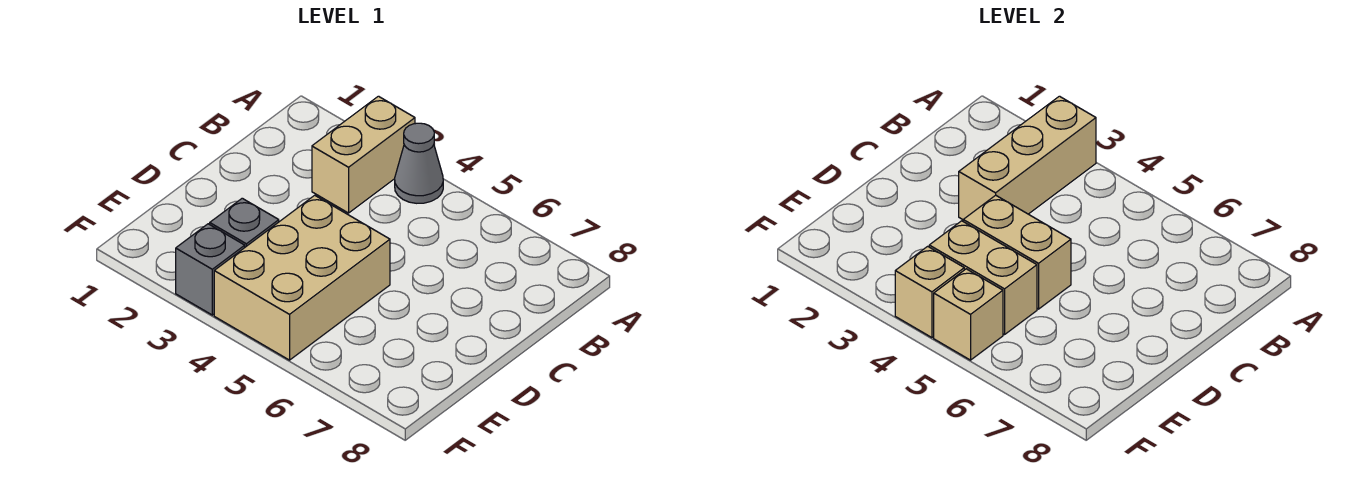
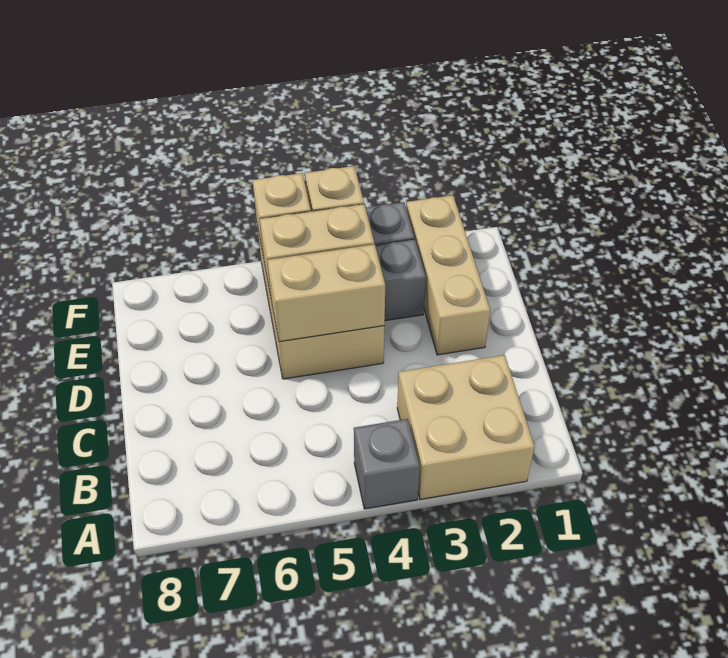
tan brick A3:B3 level 1 -> tan brick A2:B3 level 1
tan brick A3:C3 level 2 -> tan brick D2:F2 level 1
grey cone A4 level 1 -> grey brick A4 level 1

